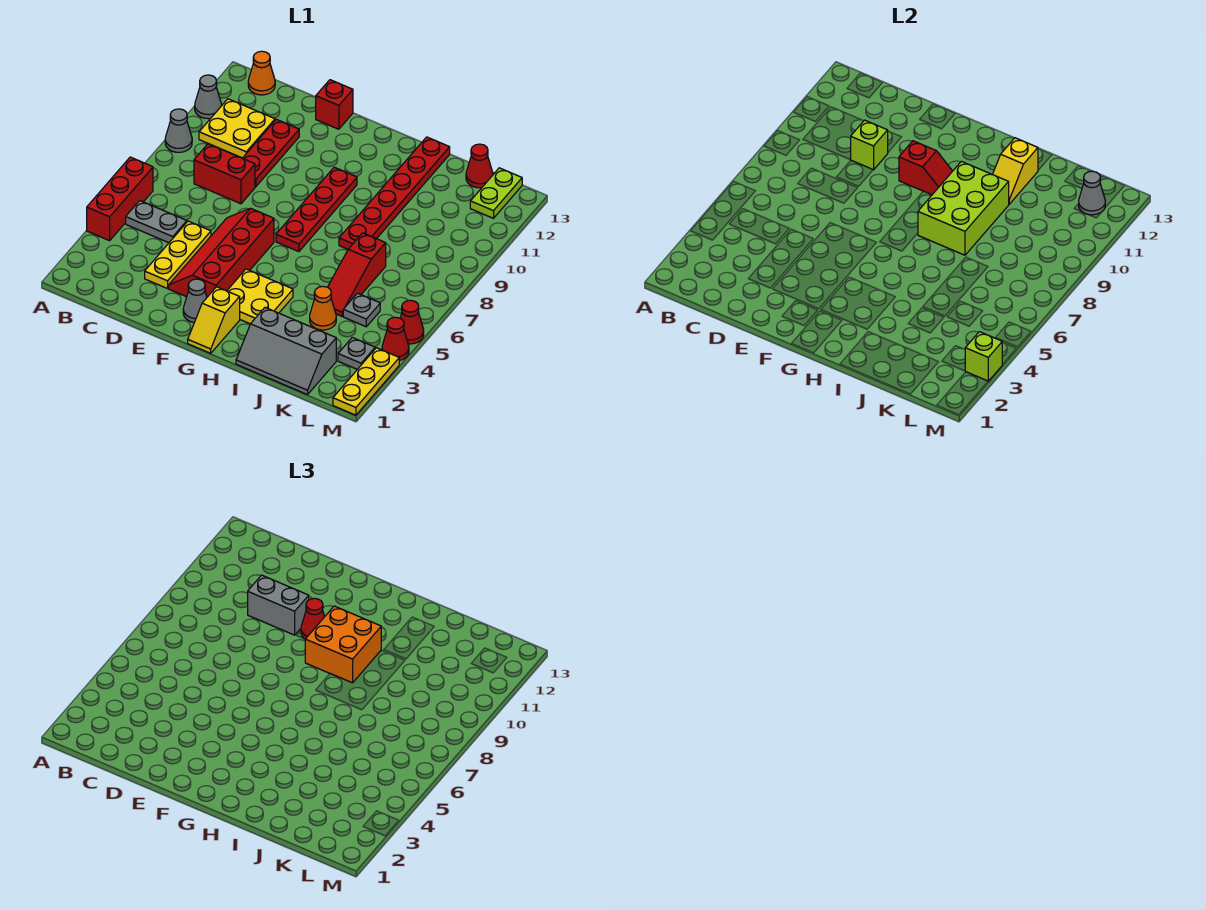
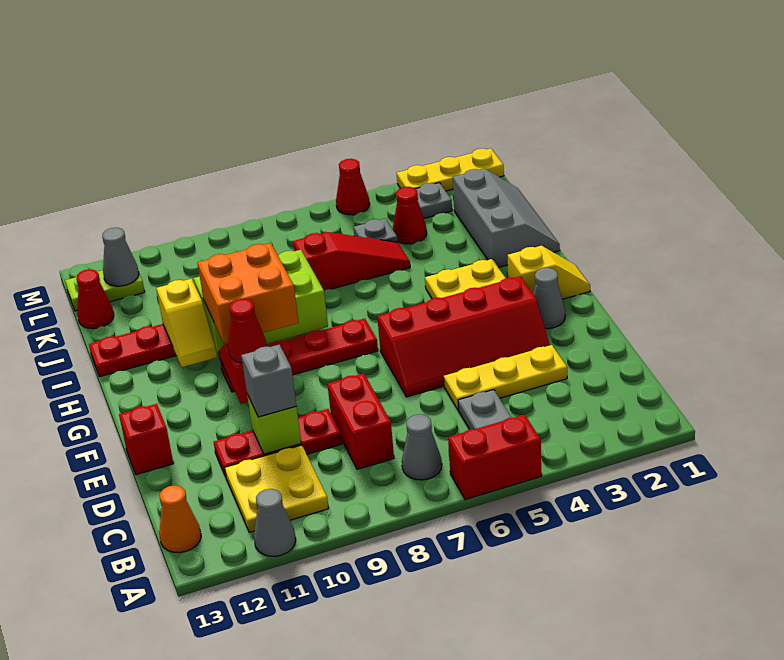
red brick A4:A6 level 1 -> red brick A5:A6 level 1
grey cone A9 level 1 -> grey cone B7 level 1
grey brick D10:E10 level 3 -> grey brick D10 level 3
yellow slope I11:I12 level 2 top 12 -> yellow slope H11:I11 level 2 top I
orange cone J4 level 1 -> none
lime brick M3 level 2 -> none
red cone M4 level 1 -> red cone K4 level 1

